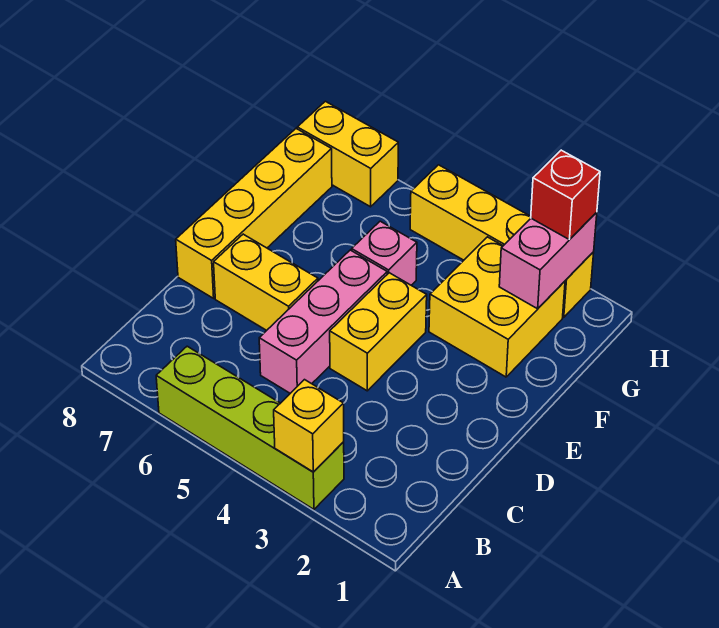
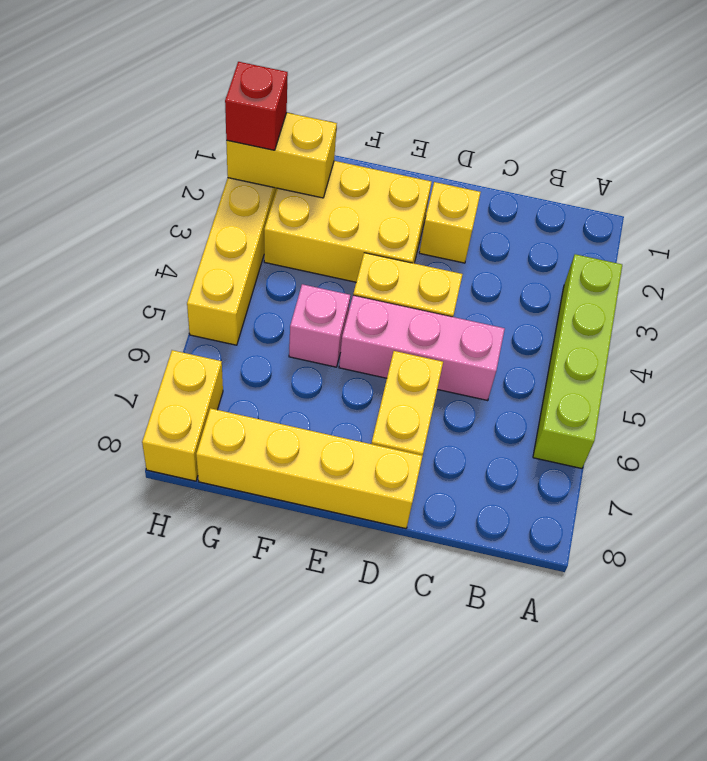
yellow brick A3 level 2 -> yellow brick D2 level 1
yellow brick F2:G3 level 1 -> yellow brick E2:G3 level 1
pink brick G2:H2 level 2 -> yellow brick G2:H2 level 2

